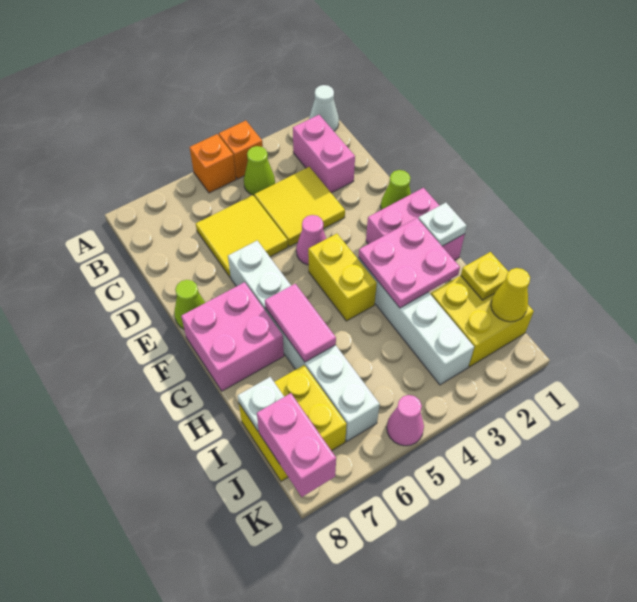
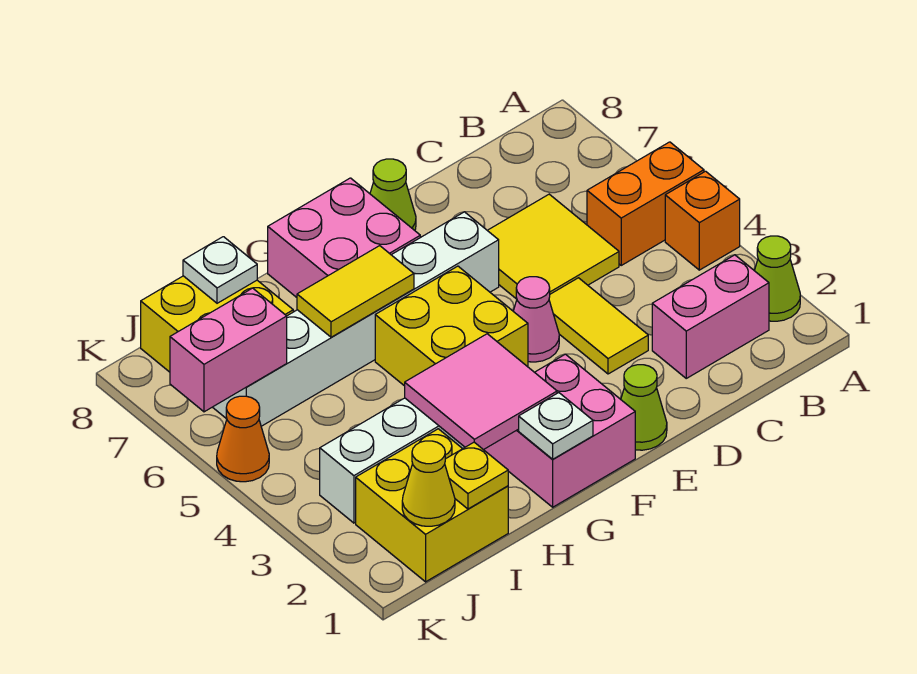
white cone A1 level 1 -> none
orange brick A5 level 1 -> orange brick A5:B5 level 1
lime cone B4 level 1 -> lime cone A2 level 1
yellow tile C3:D4 level 1 -> yellow tile D3:D4 level 1
yellow brick F4:G4 level 1 -> yellow brick F4:G5 level 1
pink plate G2:H3 level 2 -> pink tile G2:H3 level 2
pink tile G6:H6 level 2 -> yellow tile G6:H6 level 2
pink brick J8:K8 level 2 -> pink brick J6:K6 level 2
pink cone K5 level 1 -> orange cone K5 level 1

